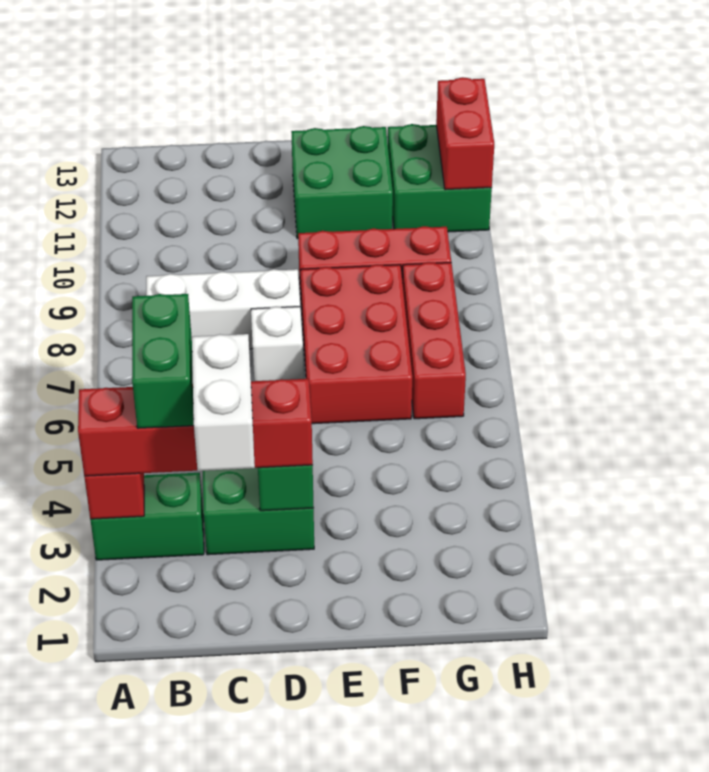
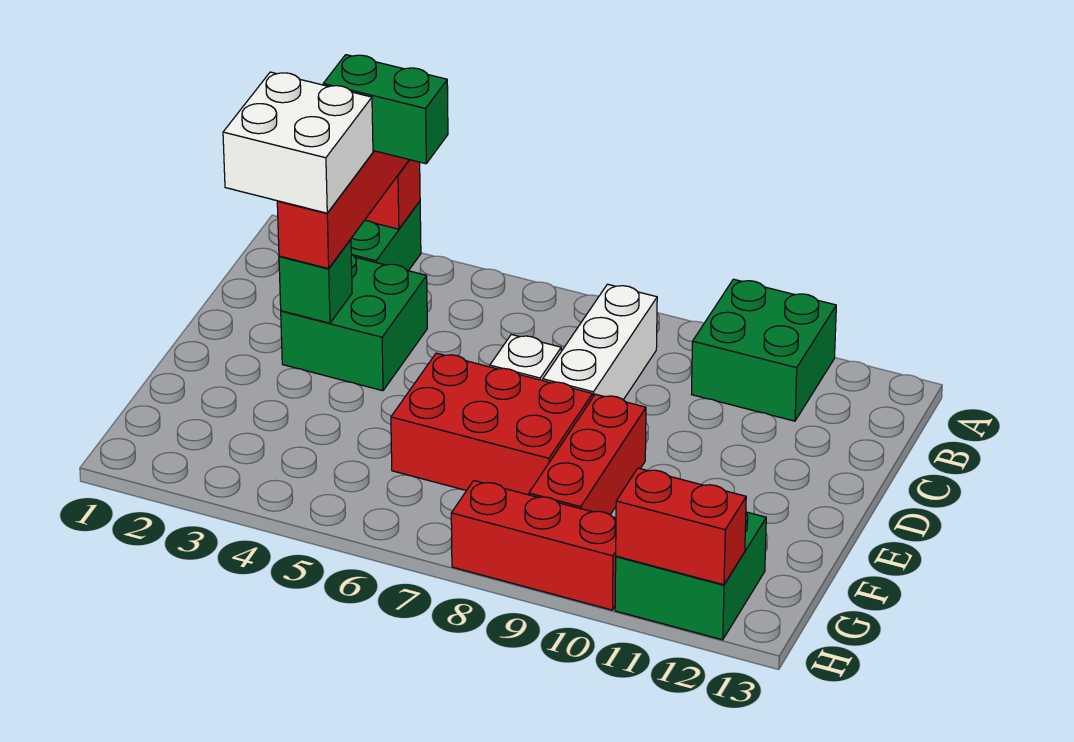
white brick C2:C3 level 4 -> white brick C2:D3 level 4
green brick E11:F12 level 1 -> green brick A10:B11 level 1
red brick G6:G8 level 1 -> red brick H8:H10 level 1

